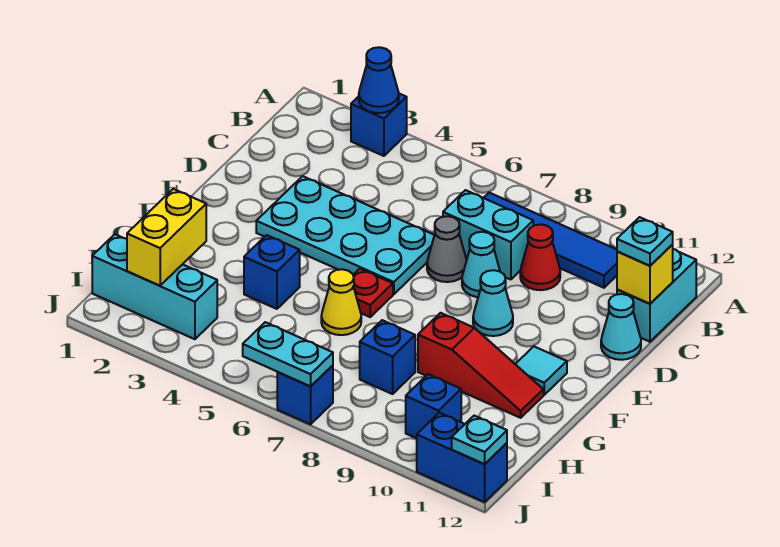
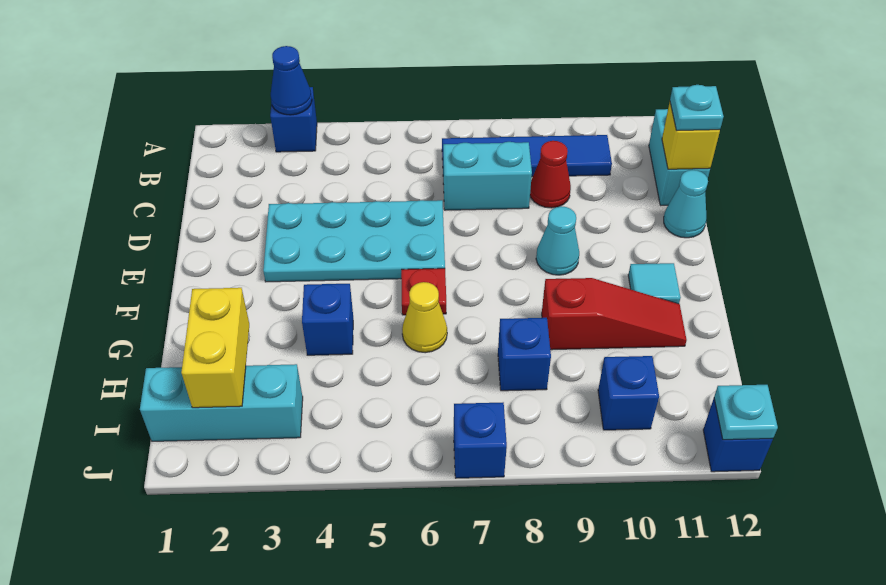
grey cone D7 level 1 -> none
cyan cone D8 level 1 -> none
cyan plate J6:J7 level 2 -> none
blue brick J11:J12 level 1 -> blue brick J12 level 1

